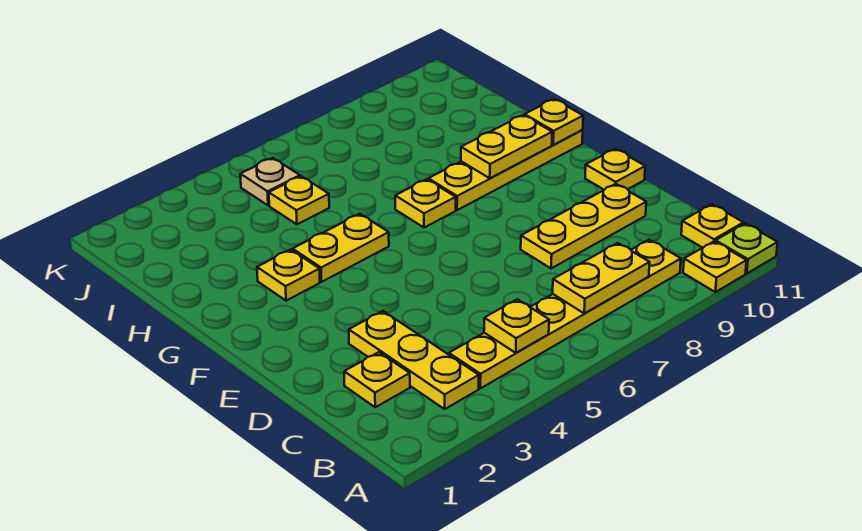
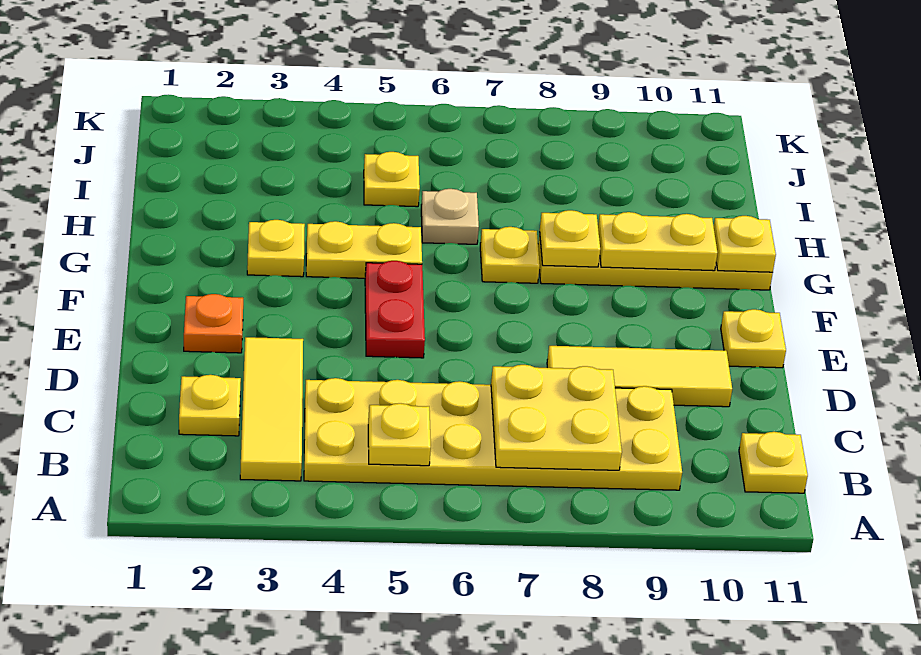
yellow plate A10 level 1 -> yellow plate G8 level 2
lime plate A11 level 1 -> none
yellow plate B3:D3 level 1 -> yellow tile B3:D3 level 1
yellow plate B4:B9 level 1 -> yellow plate B4:C9 level 1
yellow plate B7:B8 level 2 -> yellow plate B7:C8 level 2
yellow plate D8:D10 level 1 -> yellow tile D8:D10 level 1
none -> orange plate E2 level 1
none -> red plate E5:F5 level 1
tan plate J5 level 1 -> tan plate H6 level 1

